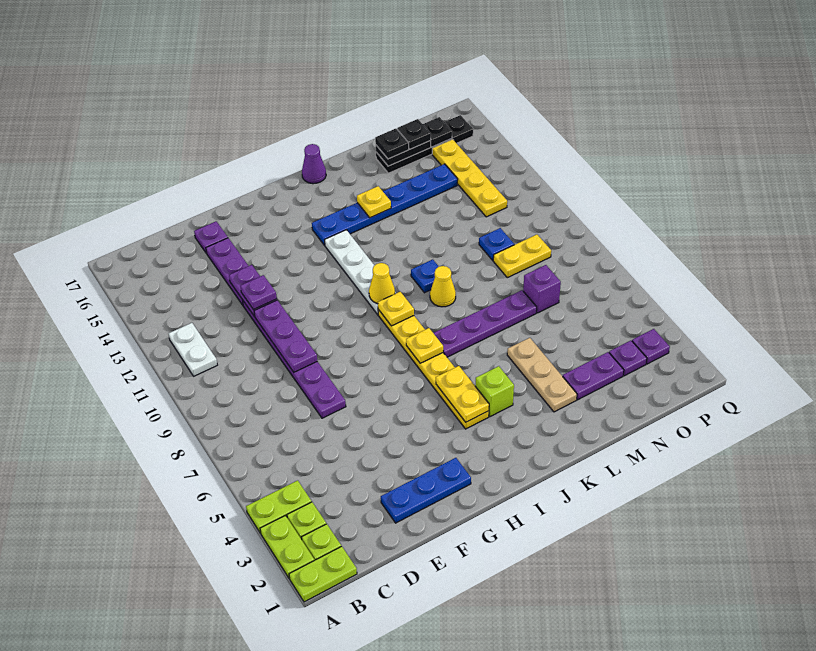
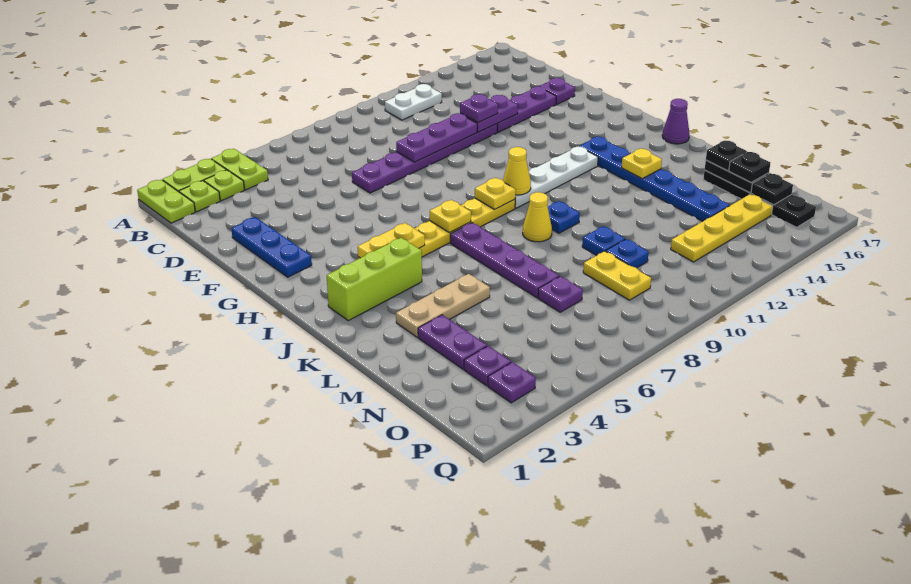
lime brick J4 level 1 -> lime brick J2:J4 level 1
none -> blue plate M10 level 1
purple brick N7 level 1 -> purple plate N7 level 1

